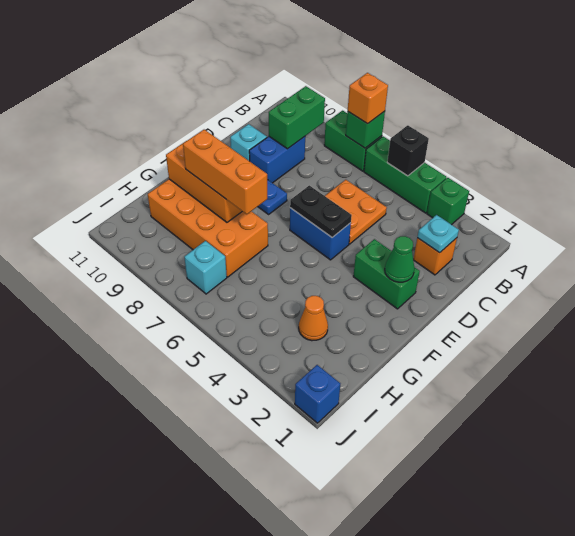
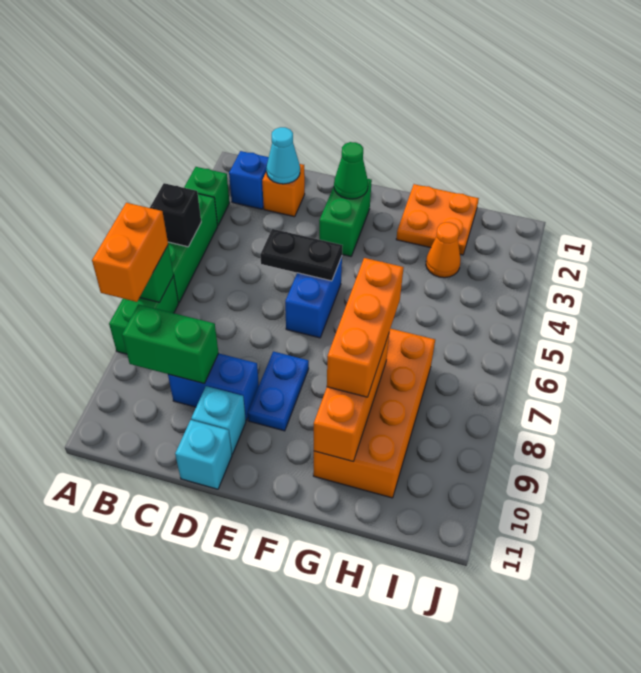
orange brick A7 level 3 -> orange brick A7:A8 level 3
cyan plate C2 level 2 -> cyan cone C2 level 2
orange plate C5:D6 level 1 -> orange plate G1:H2 level 1
black plate E5:E6 level 2 -> black plate D5:E5 level 2
cyan brick I7 level 1 -> cyan brick D11 level 1
blue brick J1 level 1 -> blue brick B2 level 1

